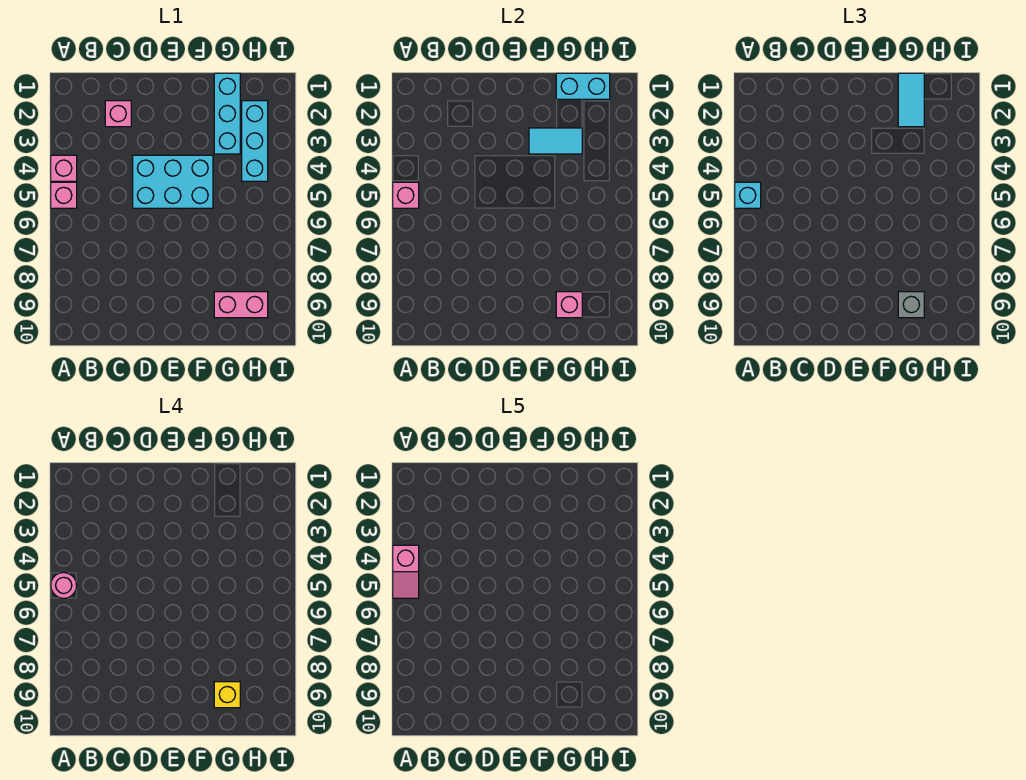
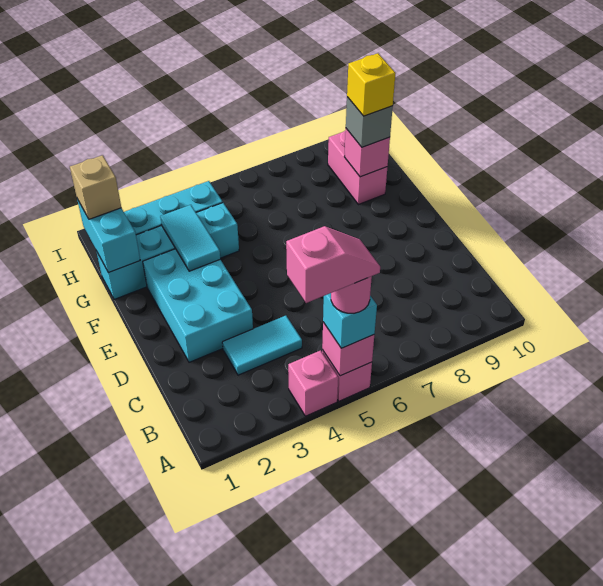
pink brick C2 level 1 -> none
cyan brick D4:F5 level 1 -> cyan brick D2:F3 level 1
cyan brick G1:G3 level 1 -> cyan brick G1:G4 level 1
cyan tile G1:G2 level 3 -> cyan tile C3:C4 level 1
none -> tan brick H1 level 3

